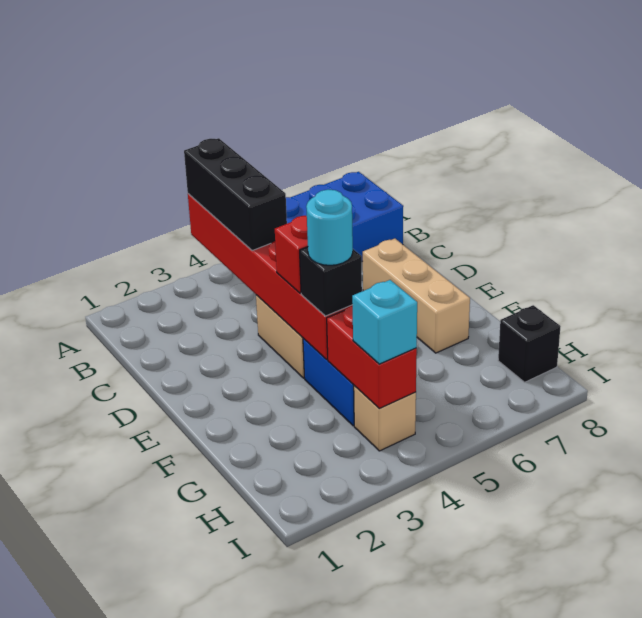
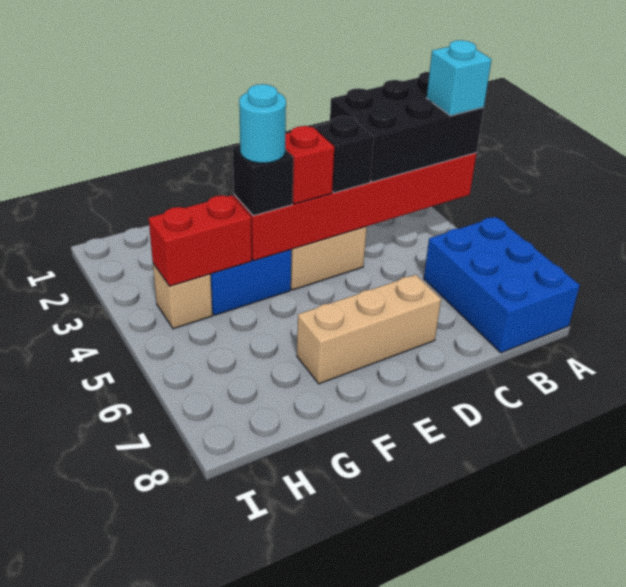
black brick A4:C4 level 3 -> black brick A3:C4 level 3
cyan brick H4 level 3 -> cyan brick A4 level 4
black brick H8 level 1 -> black brick D4 level 3

